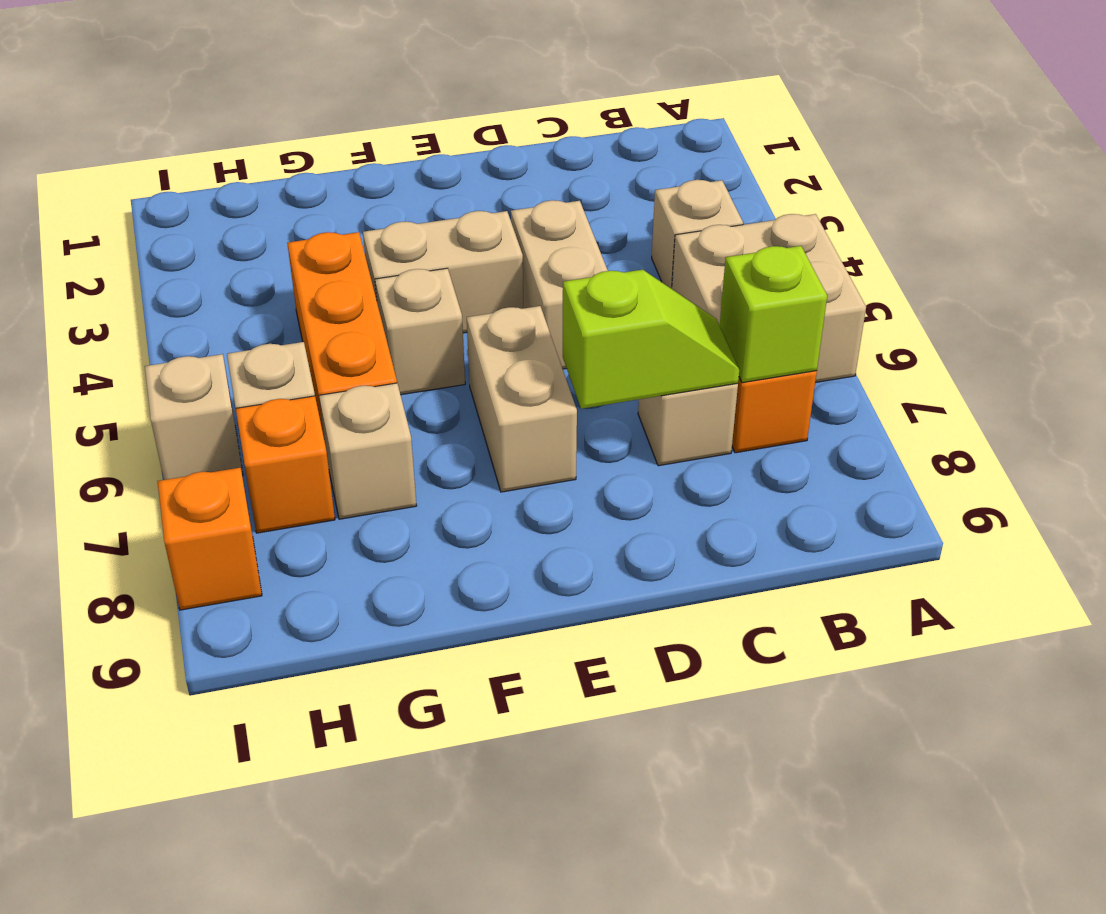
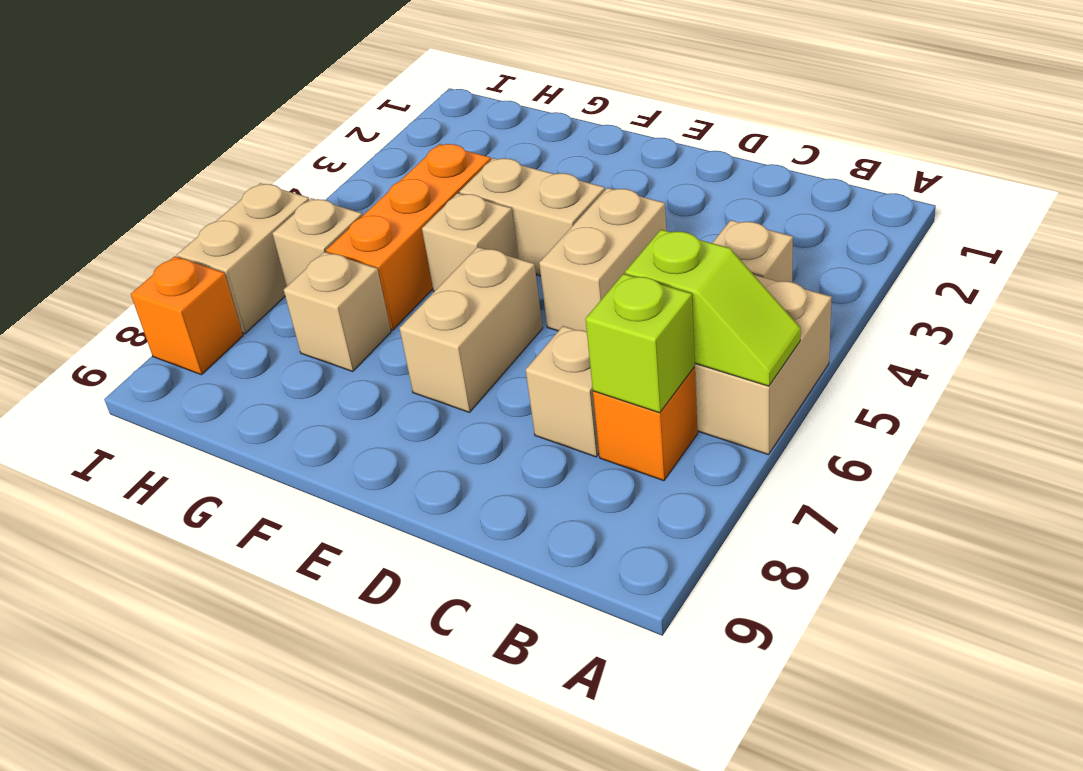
lime slope C7:D7 level 2 top D -> lime slope A6:B6 level 2 top B
orange brick H7 level 1 -> none
tan brick I6 level 1 -> tan brick I6:I7 level 1

